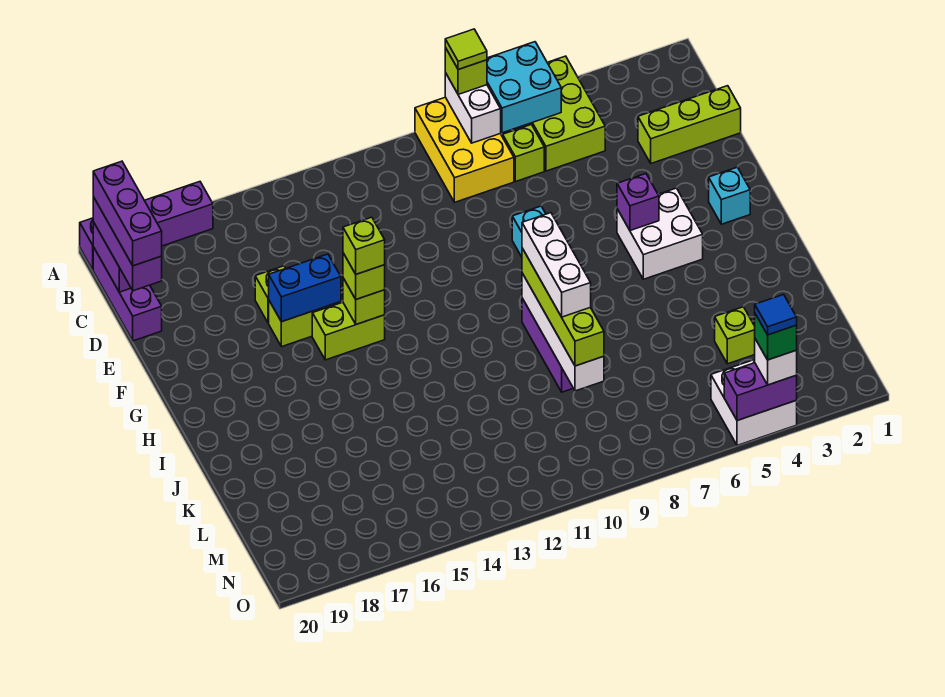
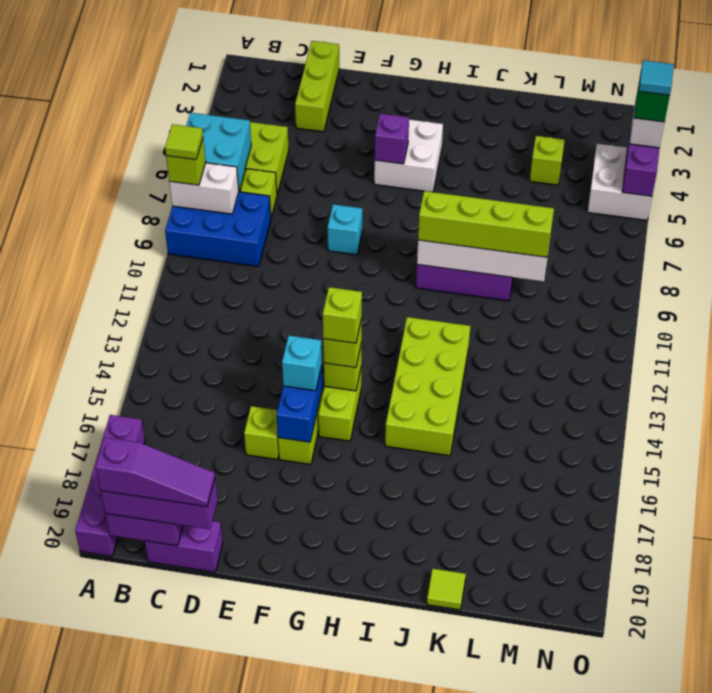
yellow brick A8:C9 level 1 -> blue brick A8:C9 level 1
purple brick B20:D20 level 1 -> purple brick C20:D20 level 1
purple brick B20:D20 level 4 -> purple slope B20:D20 level 4 top B
cyan brick G2 level 1 -> cyan brick F15 level 3
white brick I9:K9 level 4 -> none
none -> lime brick I12:J15 level 1
none -> lime tile K20 level 1
blue tile O4 level 5 -> cyan tile O4 level 5

